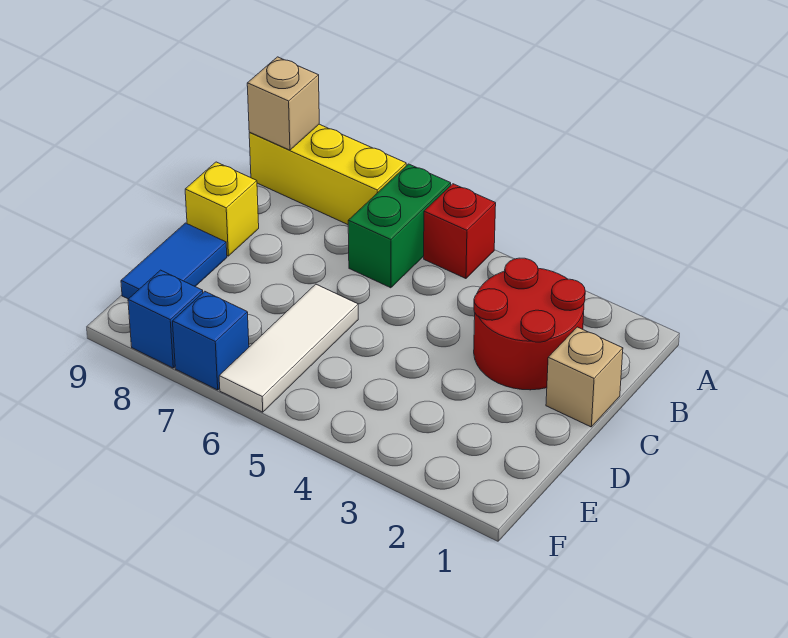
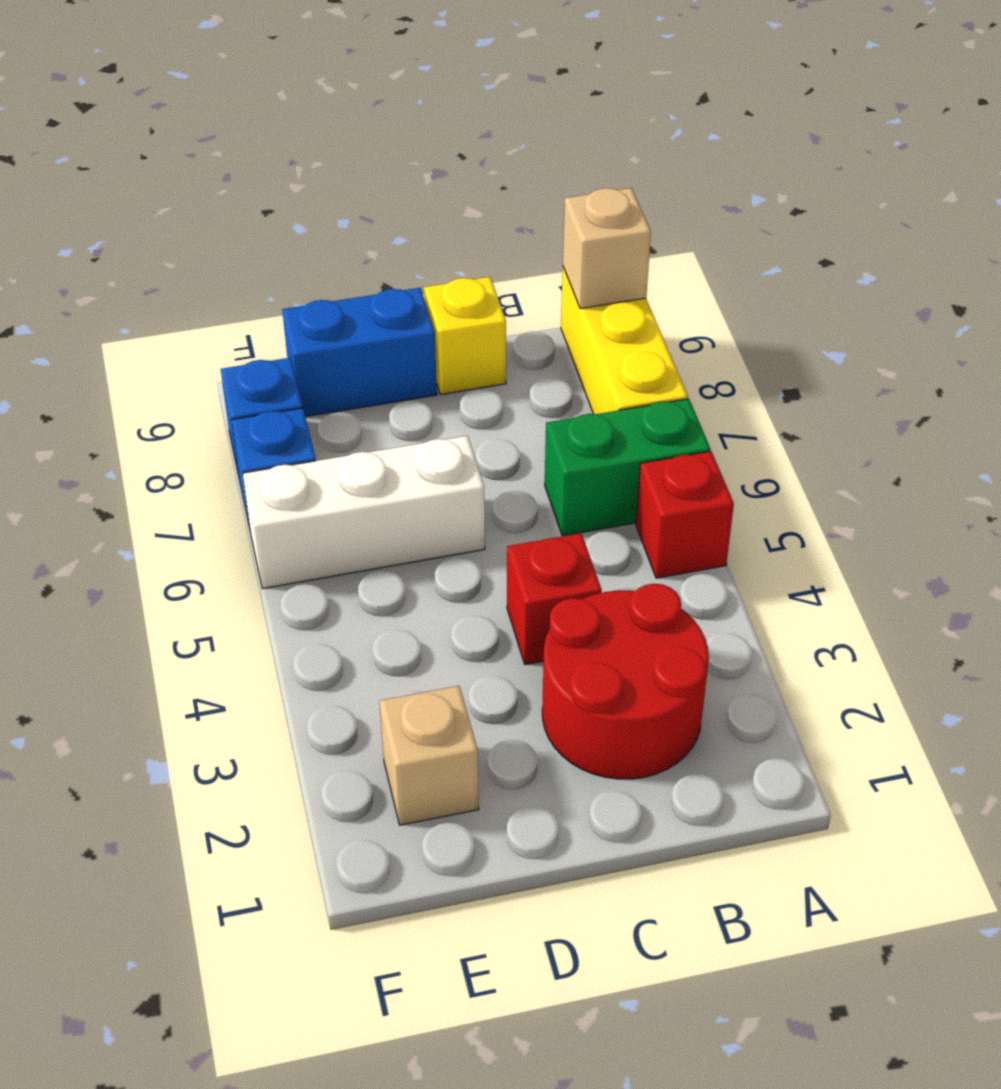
tan brick C1 level 1 -> tan brick E2 level 1
none -> red brick C4 level 1
white tile D6:F6 level 1 -> white brick D6:F6 level 1
blue tile D9:E9 level 1 -> blue brick D9:E9 level 1

